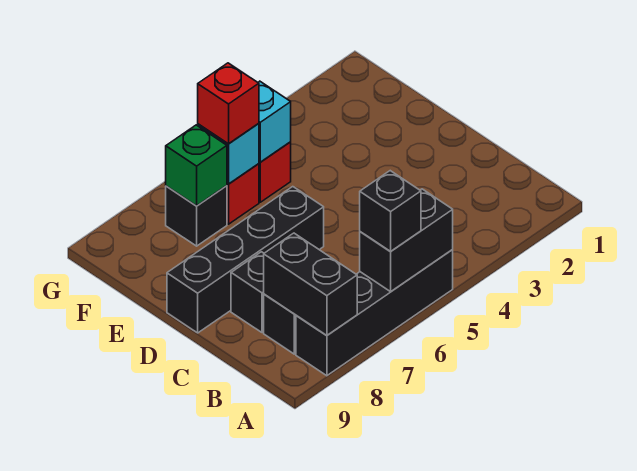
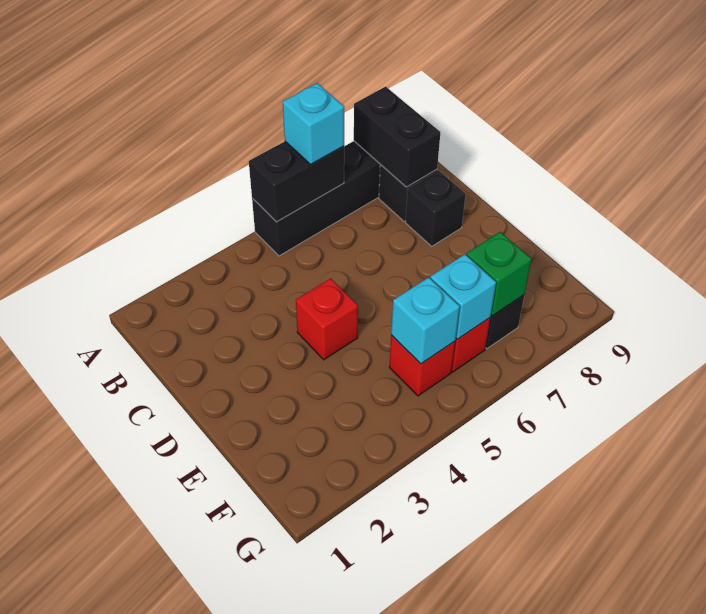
black brick A6 level 3 -> cyan brick A6 level 3
black brick D6:D9 level 1 -> none
red brick F6 level 3 -> red brick D4 level 1

